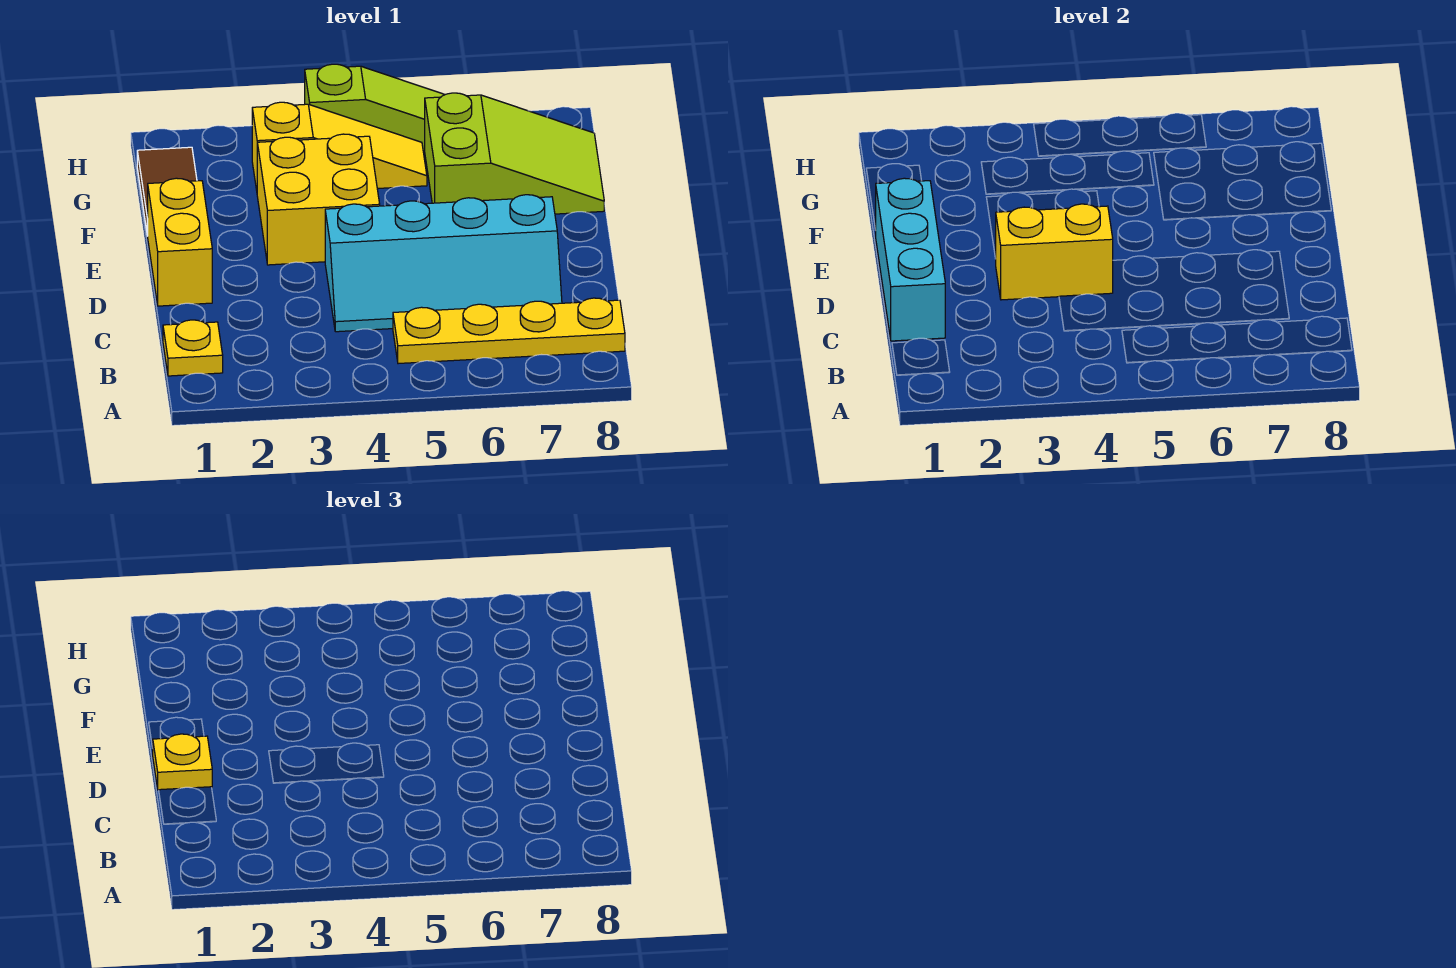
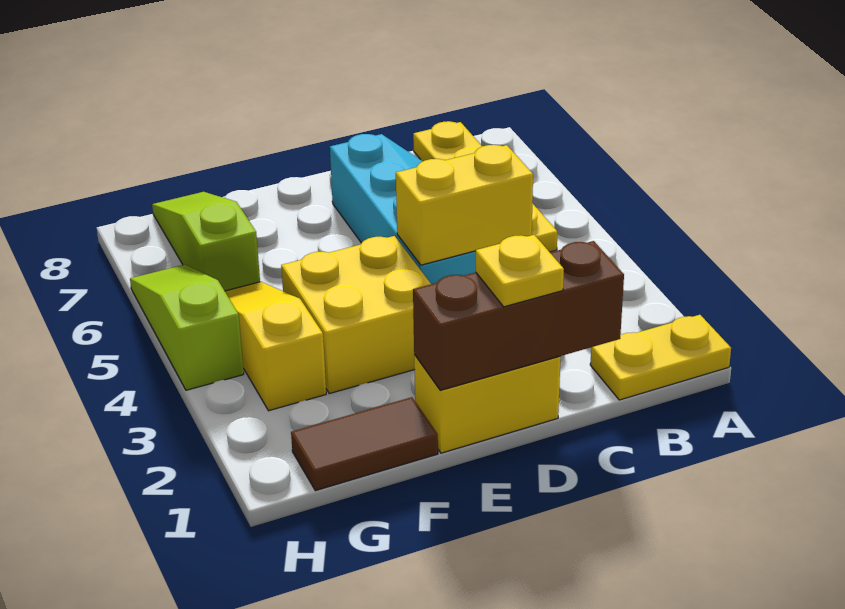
yellow plate B1 level 1 -> yellow plate A1:B1 level 1
cyan brick C1:E1 level 2 -> brown brick C1:E1 level 2
yellow brick D3:D4 level 2 -> yellow brick C4:D4 level 2
lime slope F6:G8 level 1 top 6 -> lime slope G6:G8 level 1 top 6

